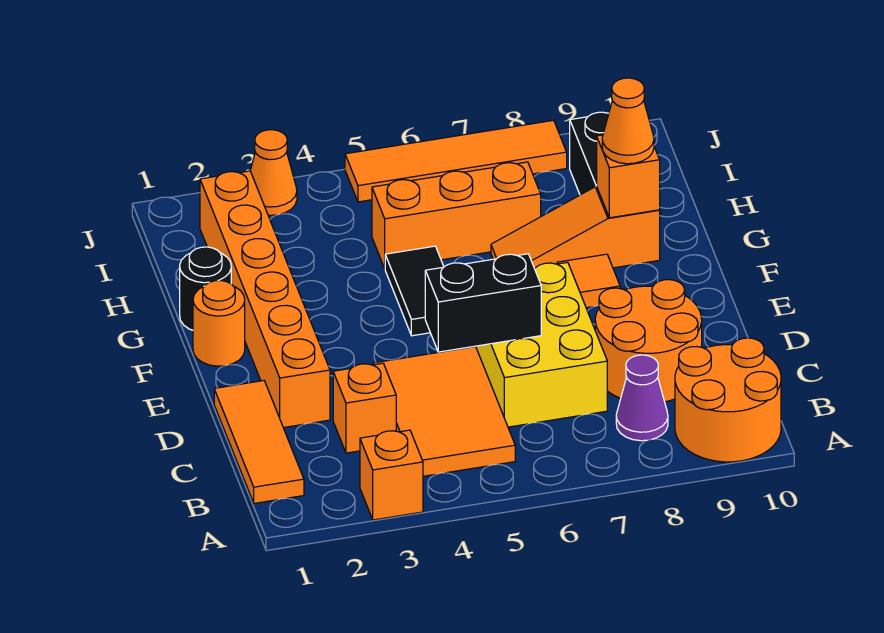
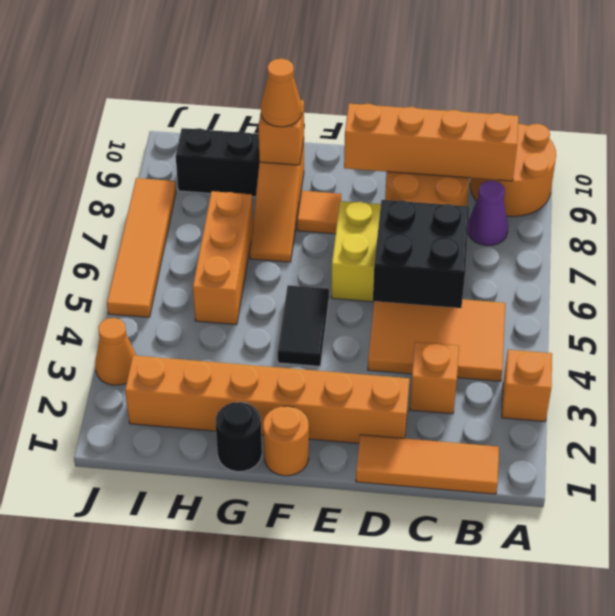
none -> orange brick B9:E9 level 2
black brick D5:D6 level 2 -> black brick C5:D6 level 2
black tile F5:G5 level 1 -> black tile F4:F5 level 1

